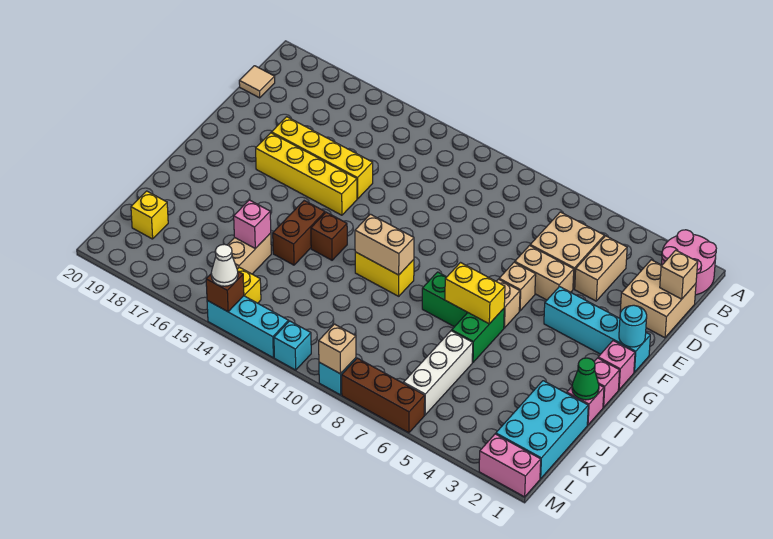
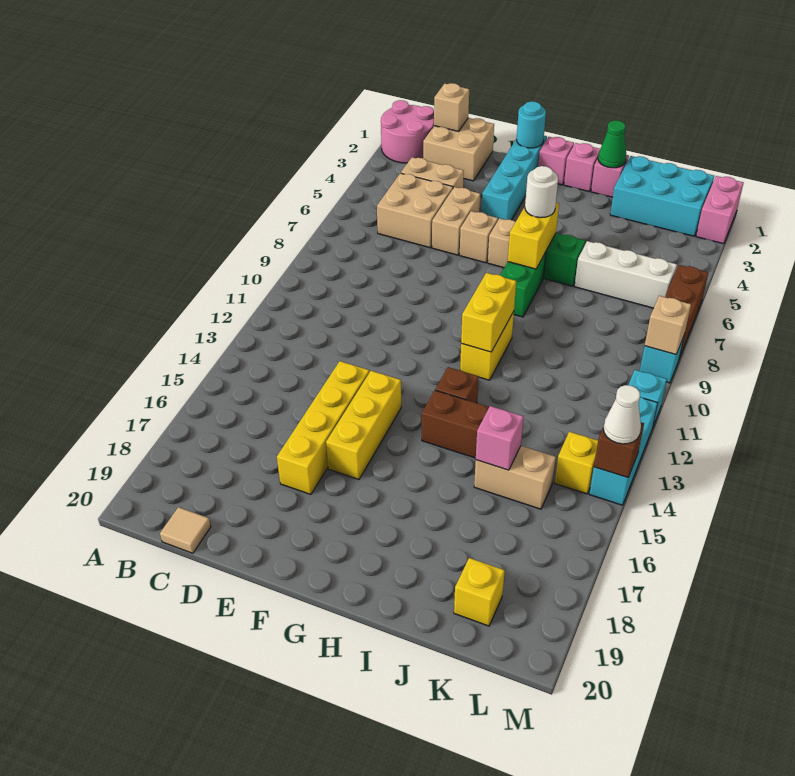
yellow brick F14:F17 level 1 -> yellow brick F14:F16 level 1
none -> white round brick H6 level 3
tan brick H10:H11 level 2 -> yellow brick H10:H11 level 2

